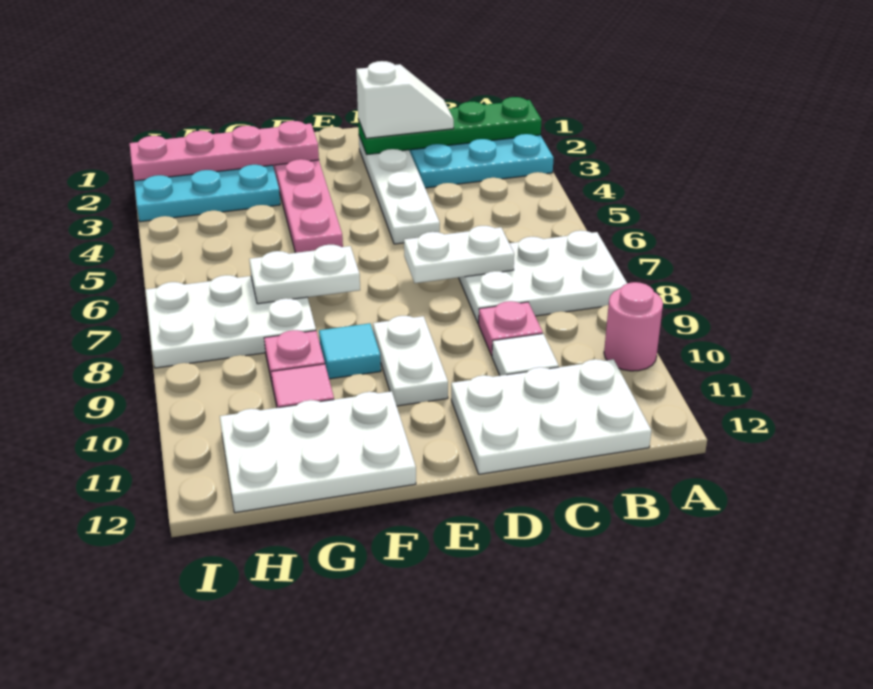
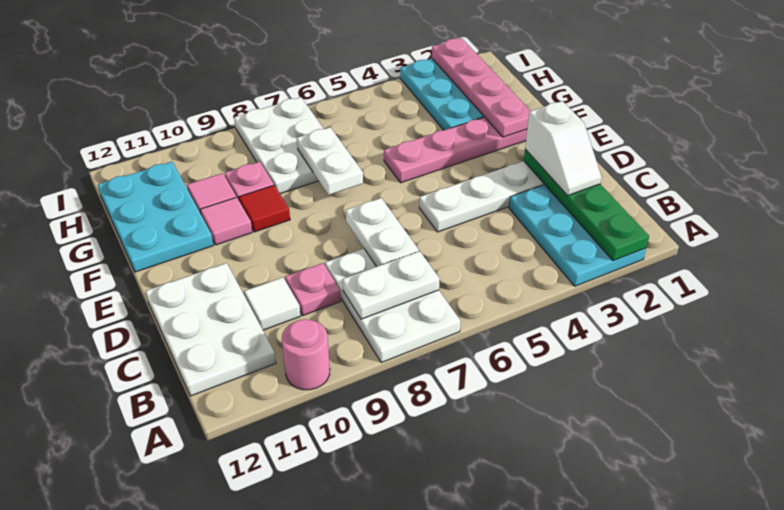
white plate E9:E10 level 1 -> white plate B7:B8 level 2
cyan tile F9 level 1 -> red tile F9 level 1
none -> pink tile F10 level 1
white plate F11:H12 level 1 -> cyan plate F11:H12 level 1

